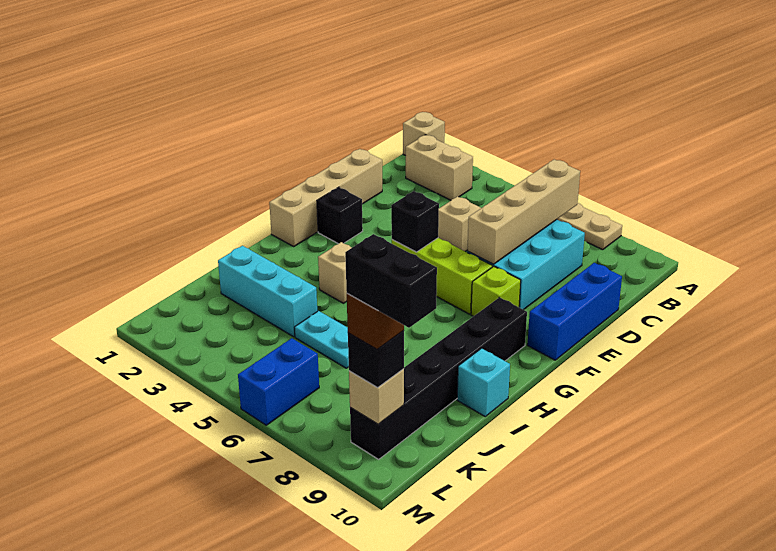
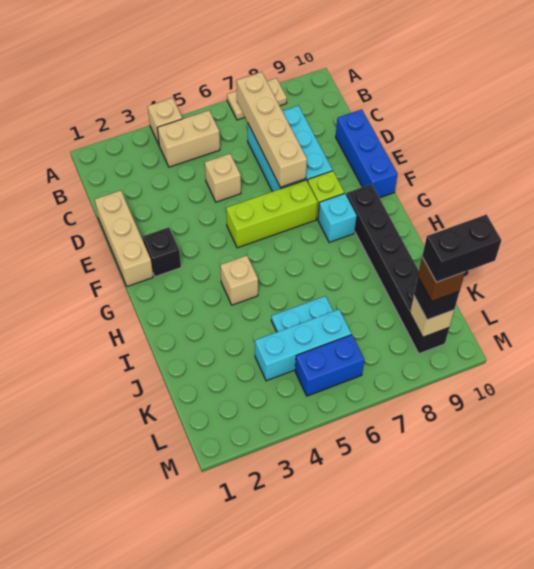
tan brick A1 level 1 -> tan brick A4 level 1
tan brick B2:B3 level 1 -> tan brick B4:B5 level 1
tan brick D1:G1 level 1 -> tan brick D1:F1 level 1
black brick F5 level 2 -> none
cyan brick I10 level 1 -> cyan brick G8 level 1
cyan brick J2:J4 level 1 -> cyan brick K4:K6 level 1
blue brick L6:M6 level 1 -> blue brick L5:L6 level 1

